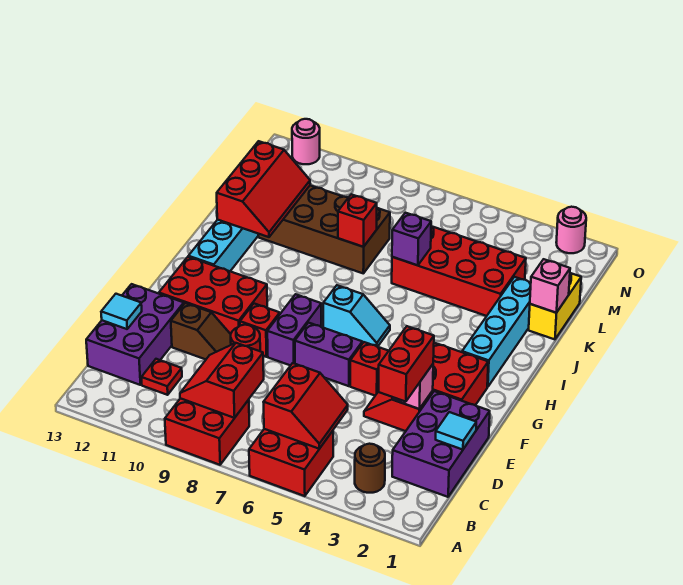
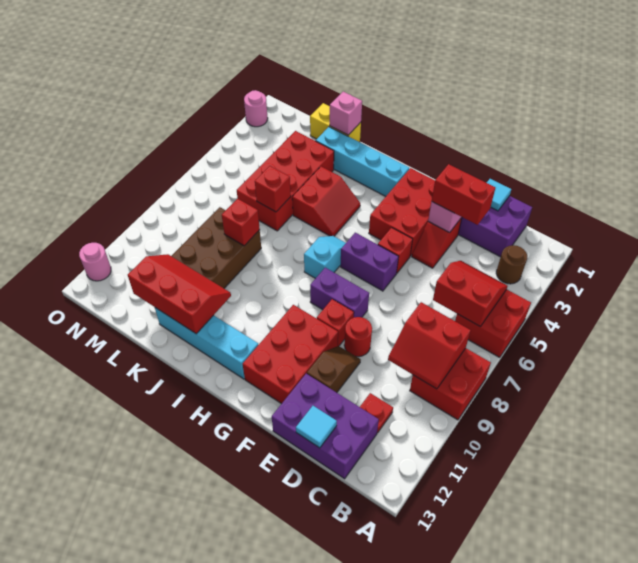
purple brick F6:F7 level 1 -> purple brick F6:G6 level 1
none -> red slope I4:J5 level 1 top J
purple brick K6 level 2 -> red brick K6 level 2

